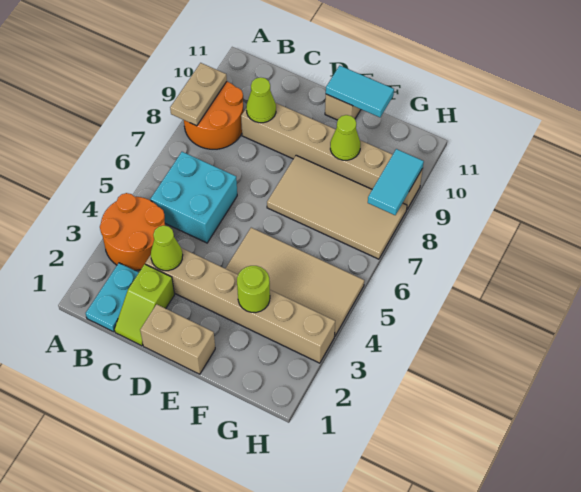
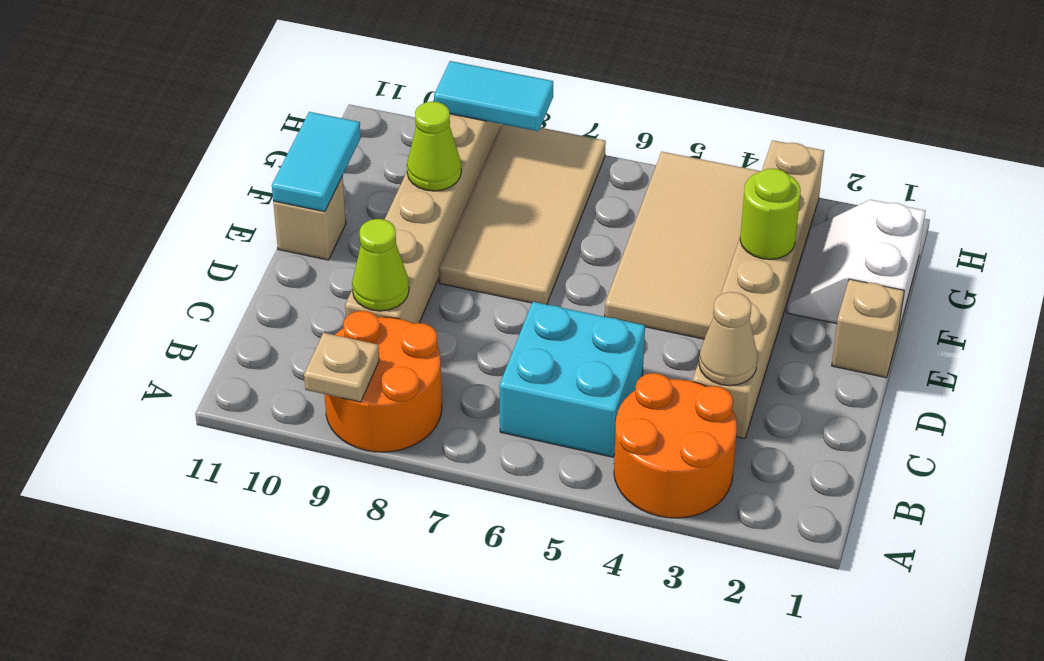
tan plate A8:A9 level 2 -> tan plate A9 level 2
cyan plate B1:B2 level 1 -> none
lime slope C1:C2 level 1 top 2 -> none
lime cone C3 level 2 -> tan cone C3 level 2
tan brick D1:E1 level 1 -> tan brick E1 level 1
none -> white slope F1:G2 level 1 top 1

